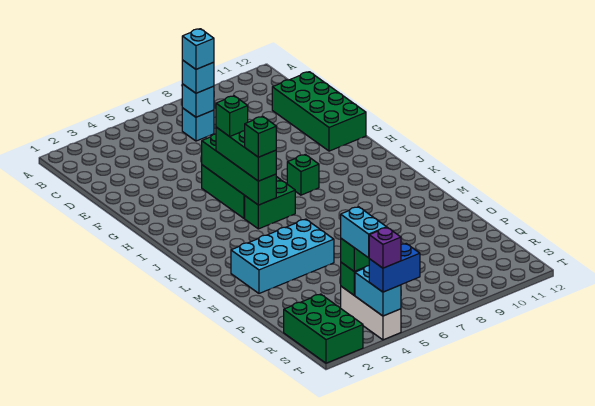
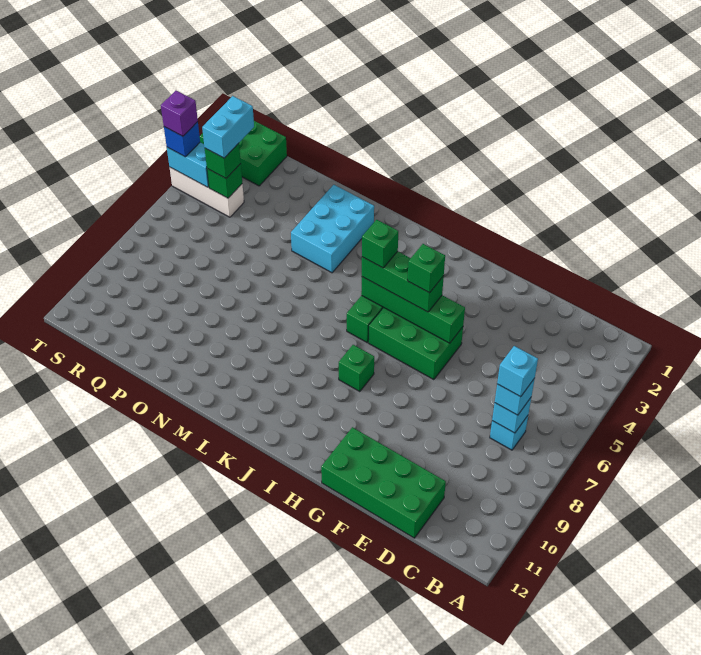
cyan brick M2:N5 level 1 -> cyan brick M2:N4 level 1
cyan brick R4:S4 level 4 -> cyan brick R3:R4 level 4
blue brick T4:T5 level 3 -> blue brick T4 level 3

